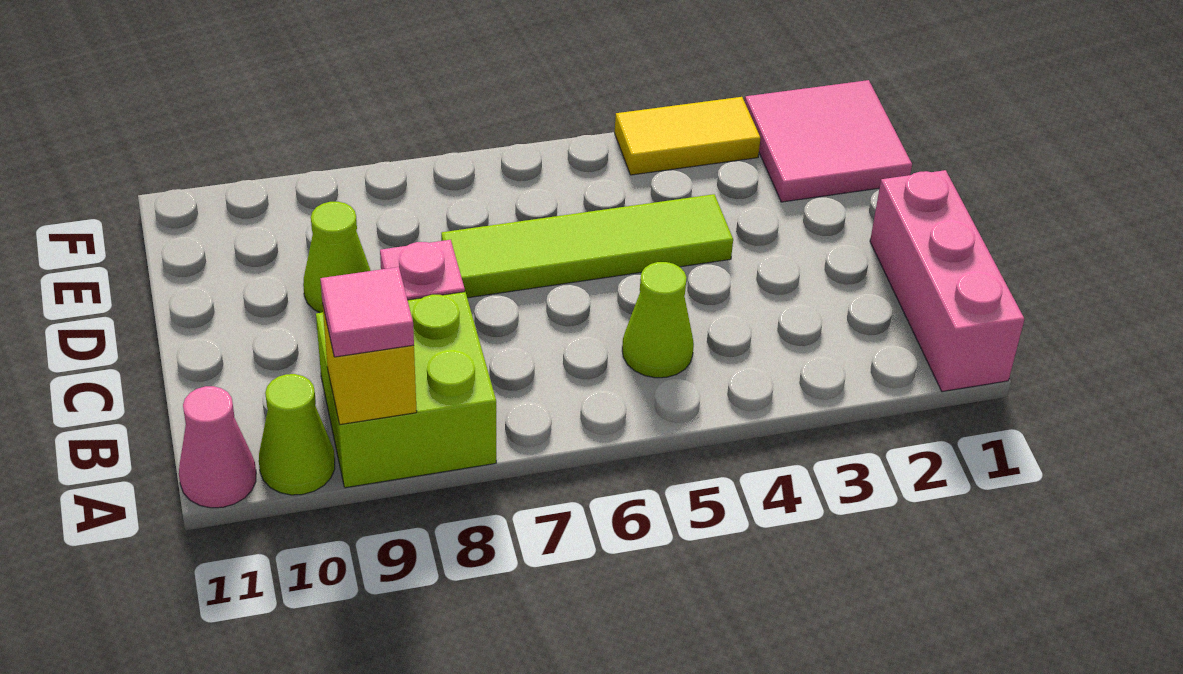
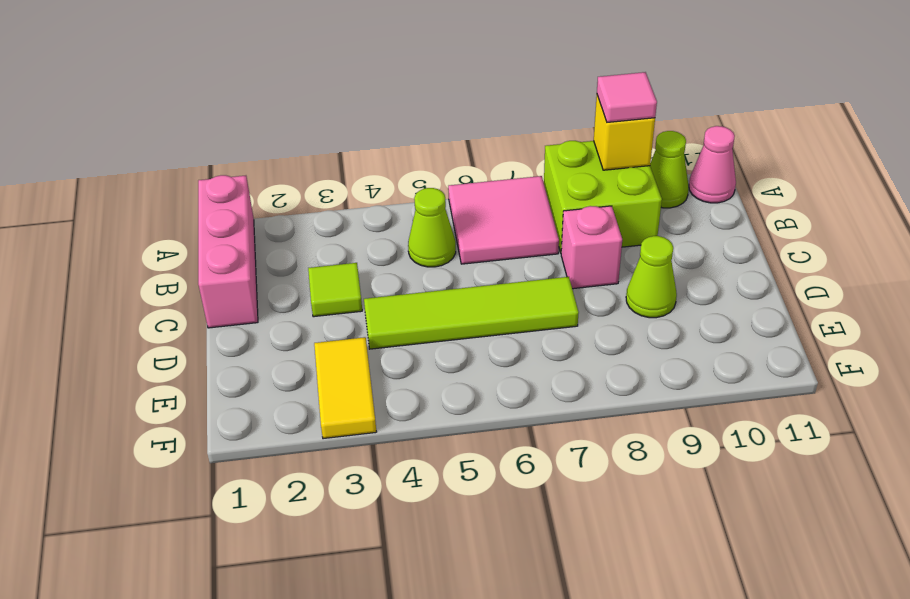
none -> lime tile C3 level 1
pink tile E1:F2 level 1 -> pink tile A6:B7 level 1
yellow tile F3:F4 level 1 -> yellow tile E3:F3 level 1

